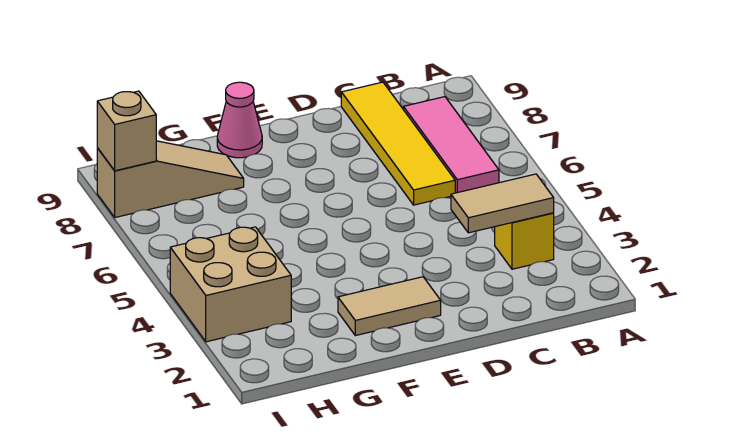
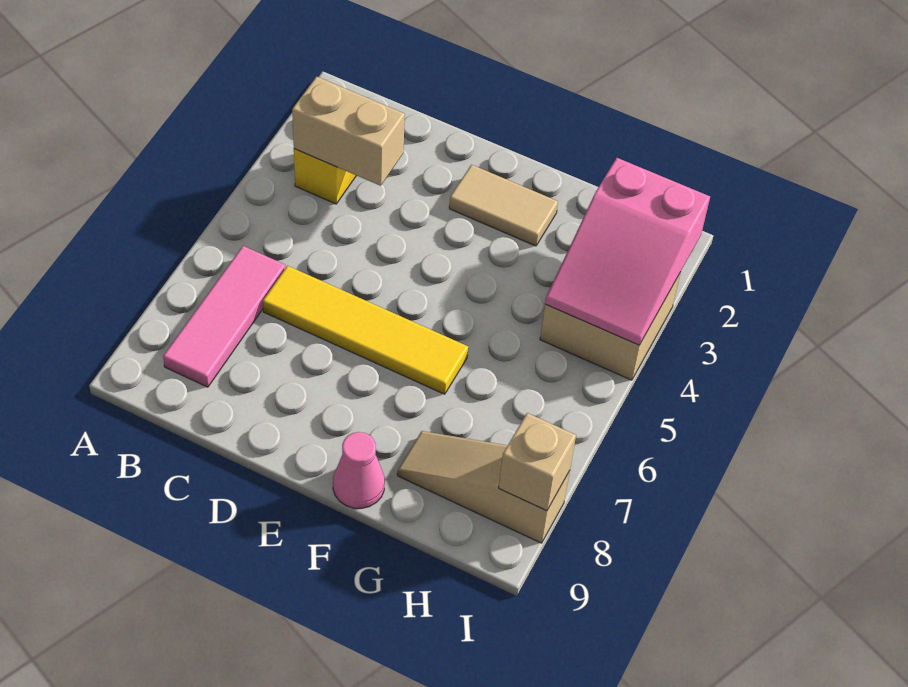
tan tile B3:C3 level 2 -> tan brick B3:C3 level 2
yellow tile C6:C9 level 1 -> yellow tile C6:F6 level 1
none -> pink slope H2:I4 level 2 top 2

